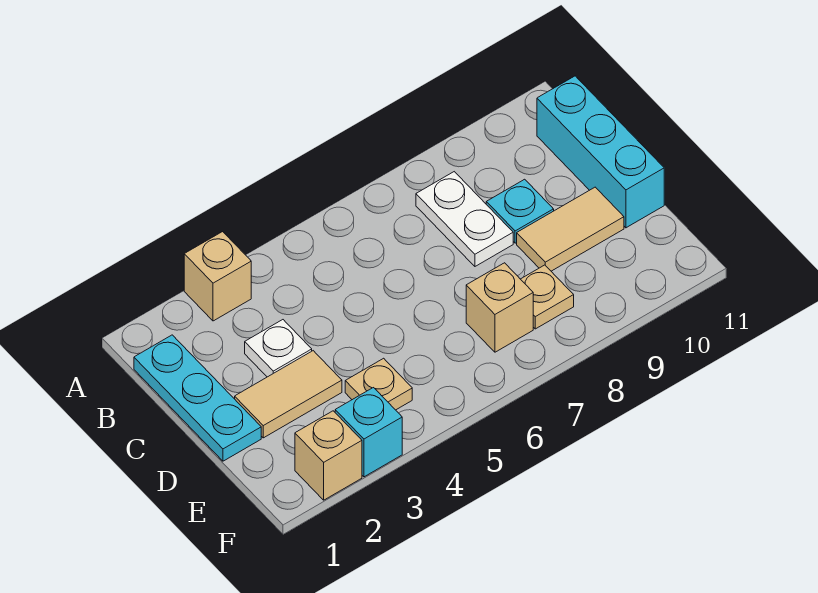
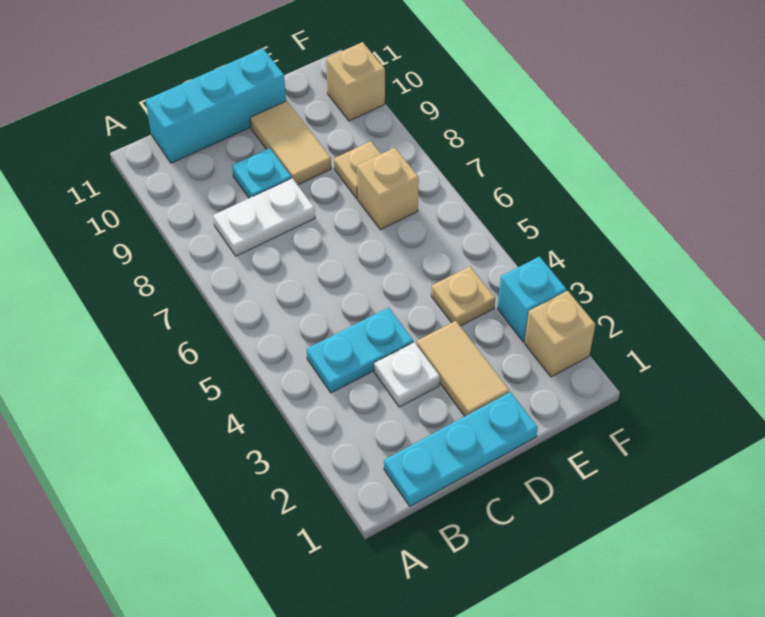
tan brick A3 level 1 -> tan brick F10 level 1
none -> cyan plate B4:C4 level 1

